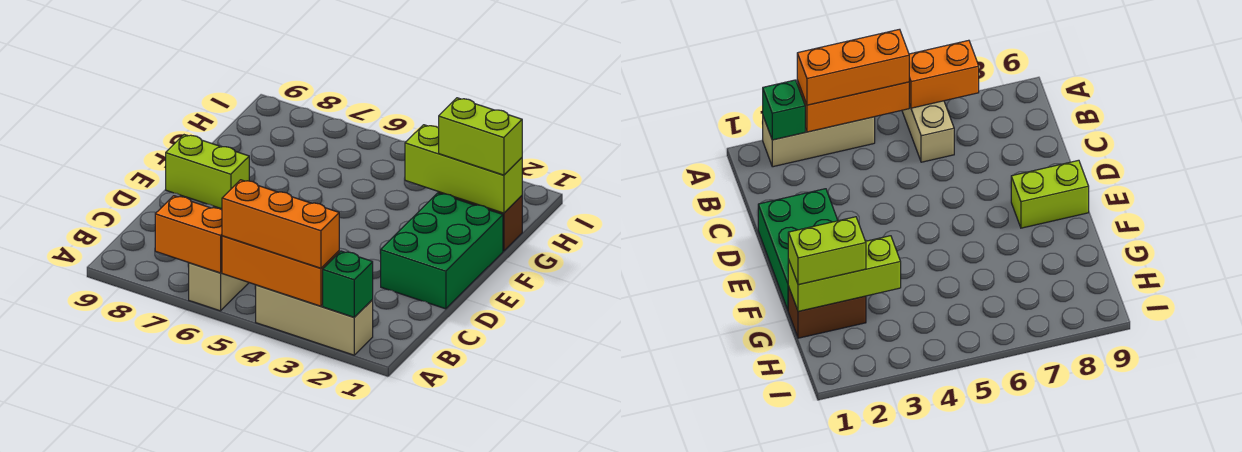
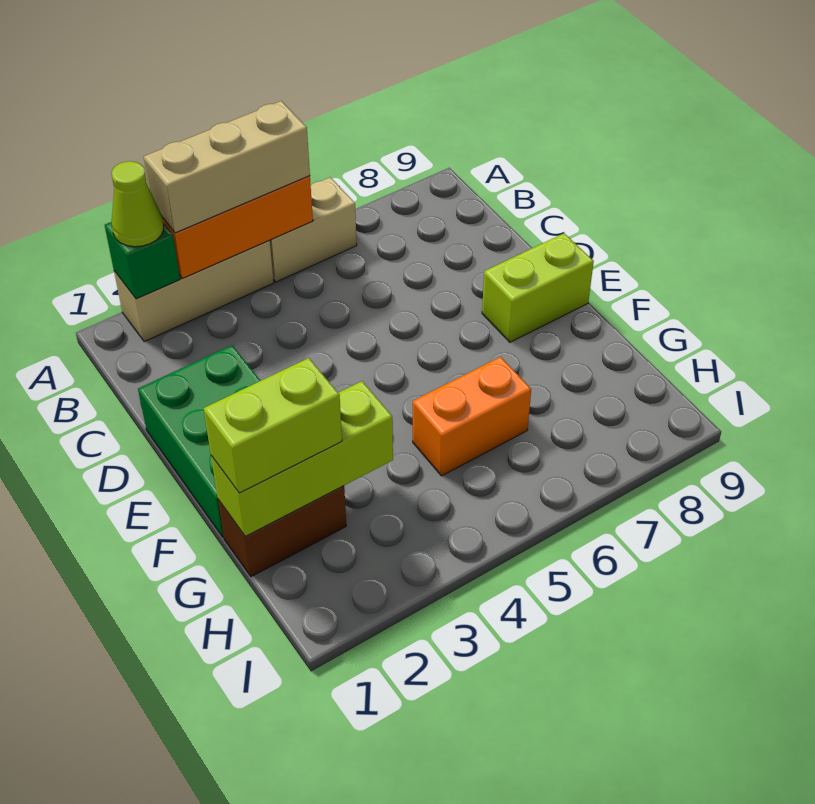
none -> lime cone A2 level 3
orange brick A3:A5 level 3 -> tan brick A3:A5 level 3
tan brick A6:B6 level 1 -> tan brick A5:A6 level 1
orange brick A6:A7 level 2 -> orange brick G5:G6 level 1

